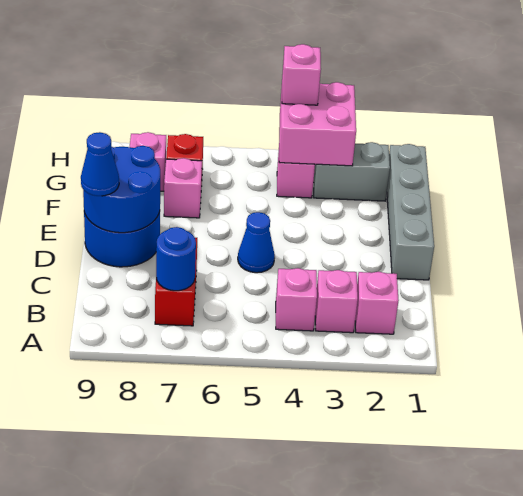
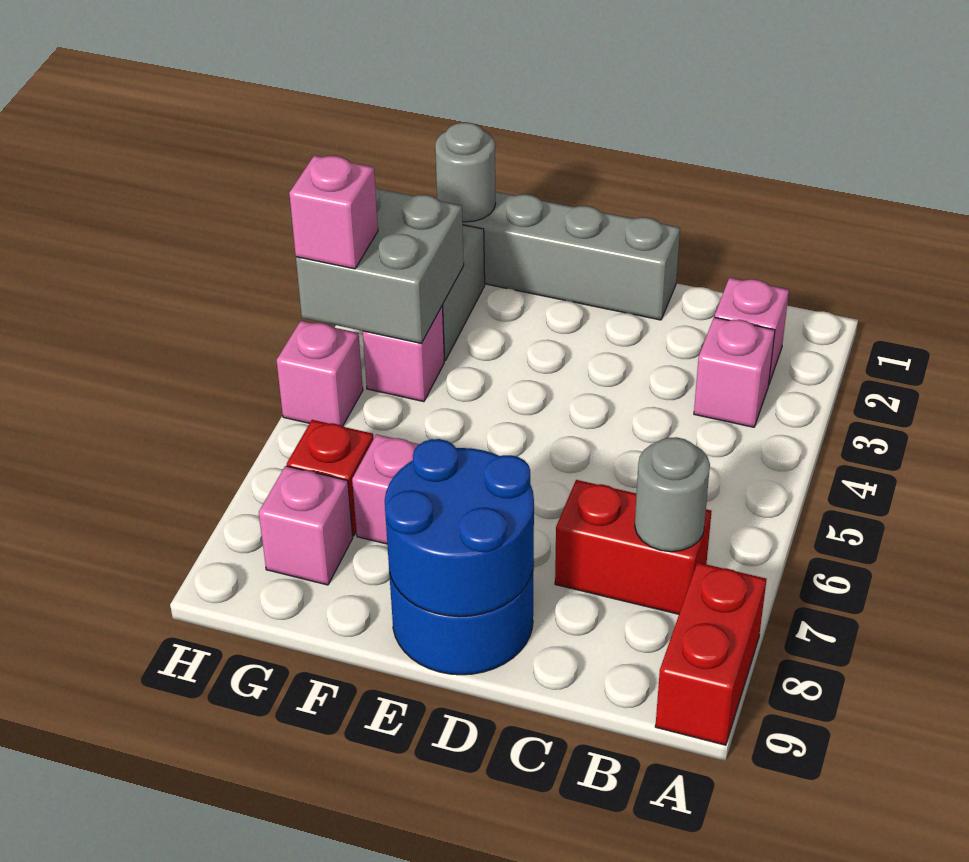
none -> red brick A8:A9 level 1
pink brick B4 level 1 -> pink brick H5 level 1
blue round brick B7 level 2 -> grey round brick B7 level 2
blue cone D5 level 1 -> none
blue cone D9 level 3 -> none
none -> grey round brick G1 level 2
pink brick G3:H4 level 2 -> grey brick G3:H4 level 2

